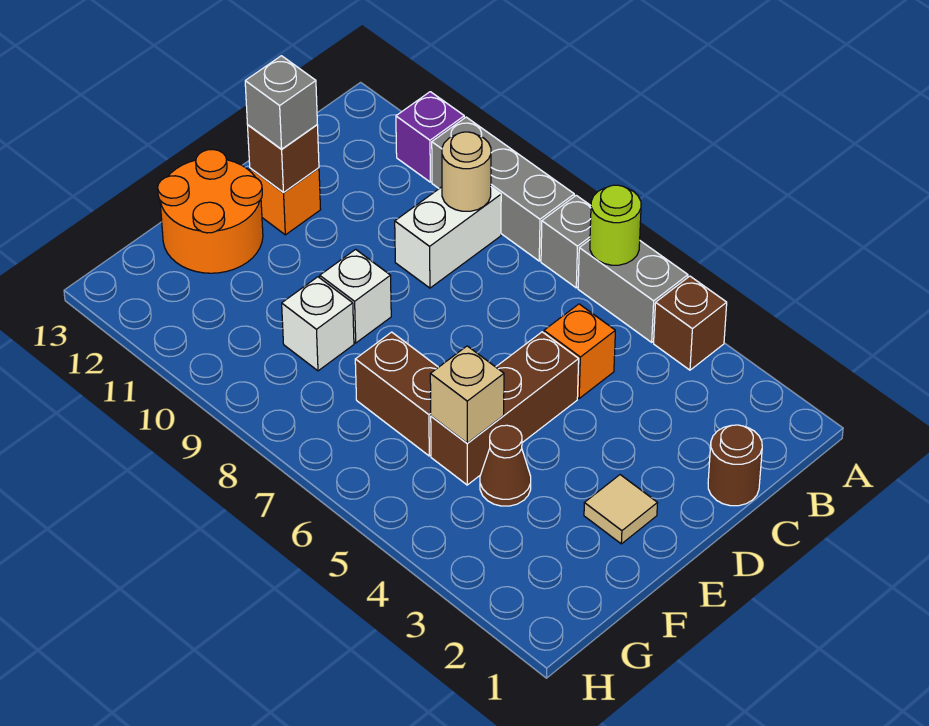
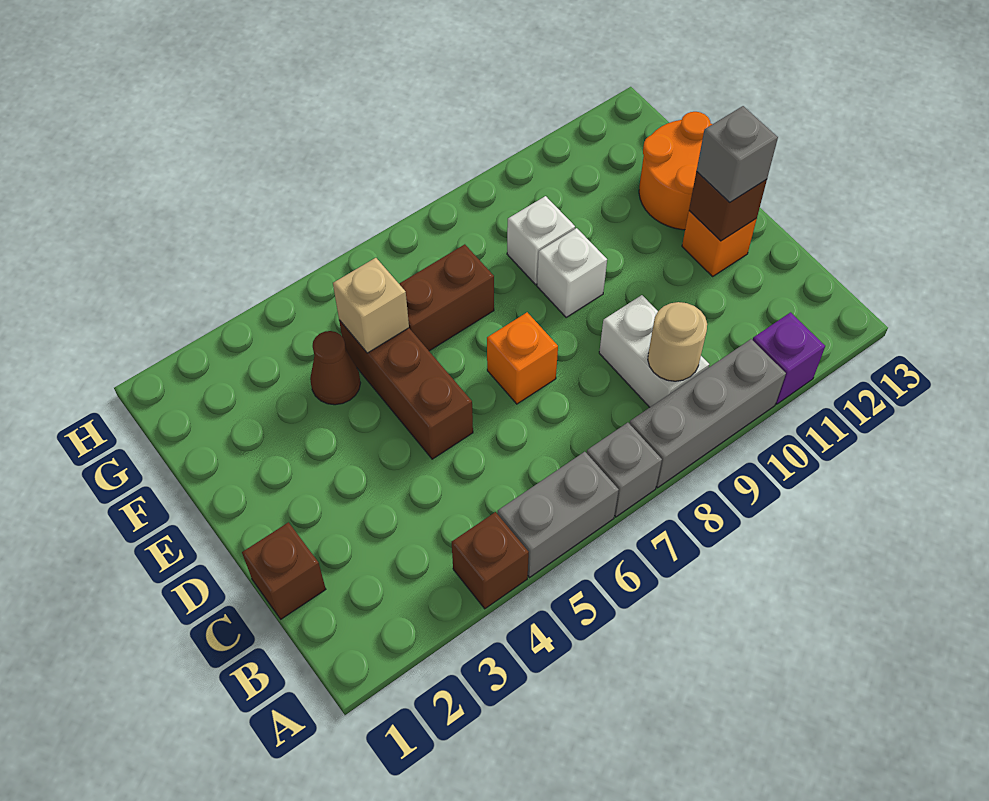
lime round brick A6 level 2 -> none
brown round brick C1 level 1 -> brown brick C1 level 1
orange brick C5 level 1 -> orange brick D7 level 1
tan tile E2 level 1 -> none

